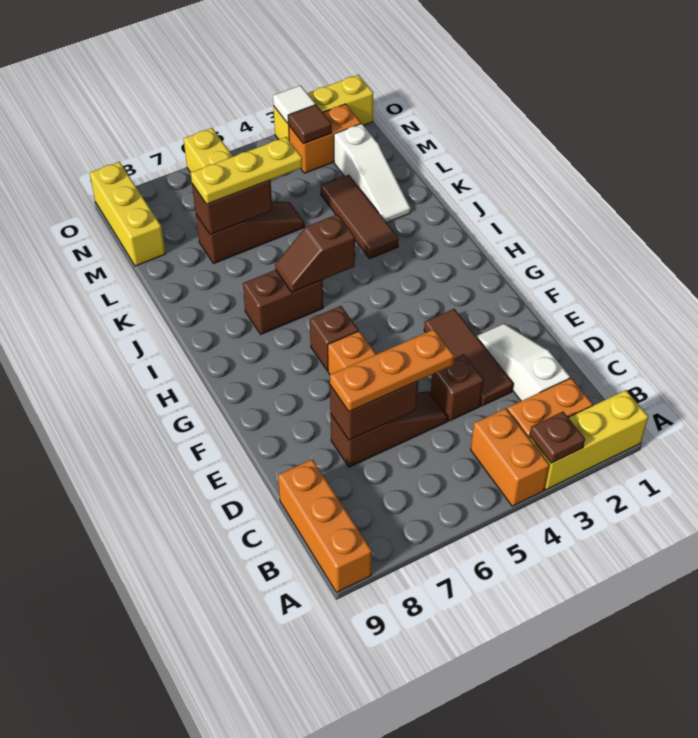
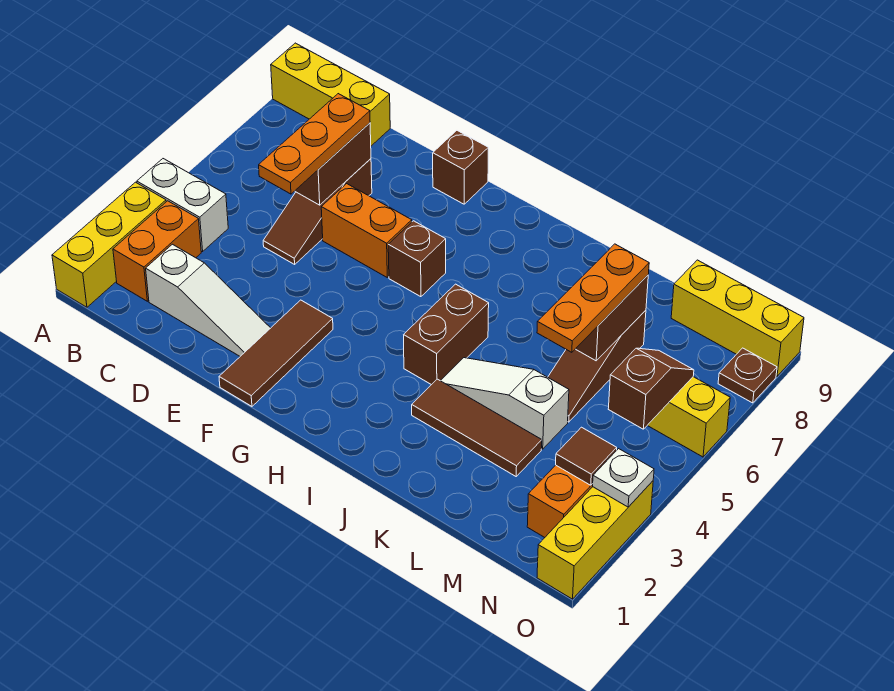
brown plate A3 level 2 -> brown plate O8 level 1
orange brick A4:B4 level 1 -> white brick A4:B4 level 1
orange brick A9:C9 level 1 -> yellow brick A9:C9 level 1
brown tile D3:F3 level 1 -> brown tile F1:F3 level 1
brown brick D4 level 1 -> brown brick F9 level 1
brown slope I5:I6 level 2 top 5 -> brown slope N5:N6 level 2 top 5
brown brick I6:I7 level 1 -> brown brick I4:I5 level 1
white slope K2:M2 level 1 top M -> white slope J4:L4 level 1 top L
yellow plate L5:L7 level 3 -> orange plate L5:L7 level 3
white tile O3 level 2 -> white plate O3 level 2

